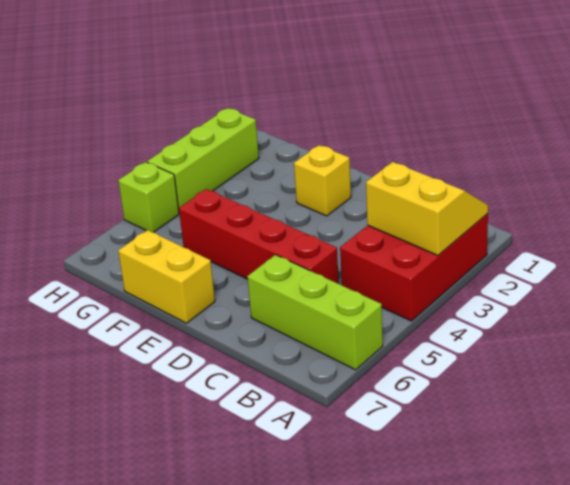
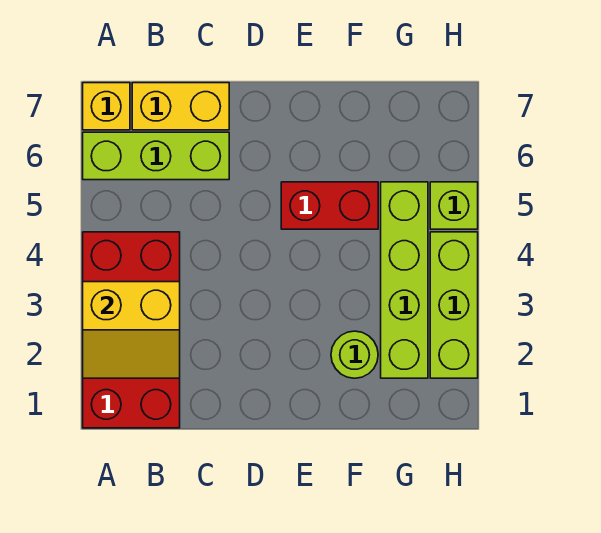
red brick A2:B4 level 1 -> red brick A1:B4 level 1
red brick C5:F5 level 1 -> red brick E5:F5 level 1
yellow brick E2 level 1 -> yellow brick A7 level 1
yellow brick E7:F7 level 1 -> yellow brick B7:C7 level 1
none -> lime round brick F2 level 1
none -> lime brick G2:G5 level 1

